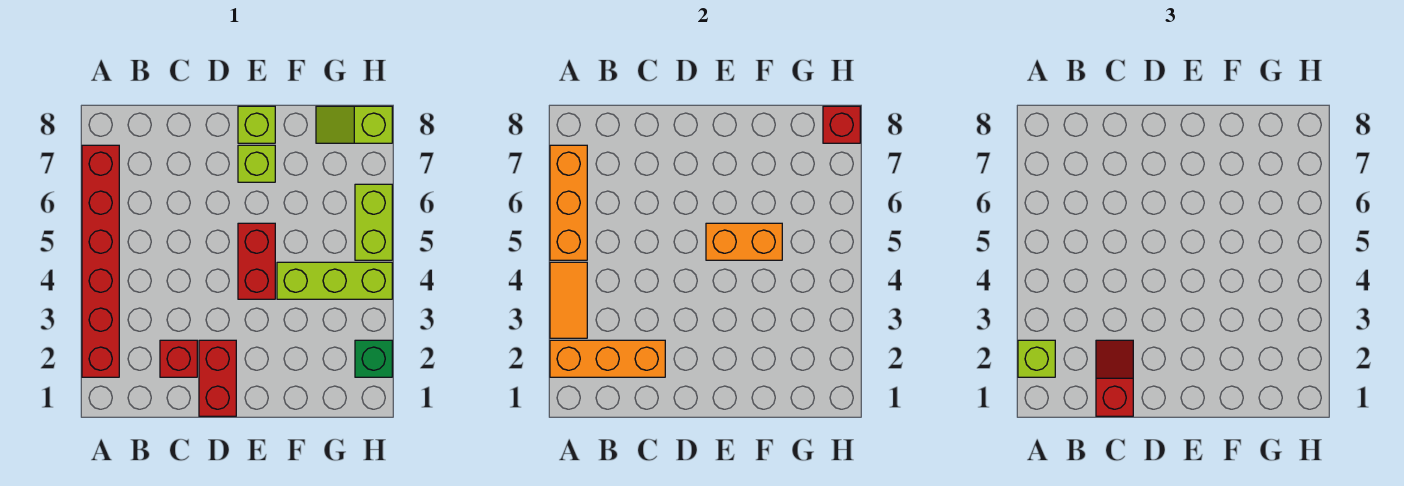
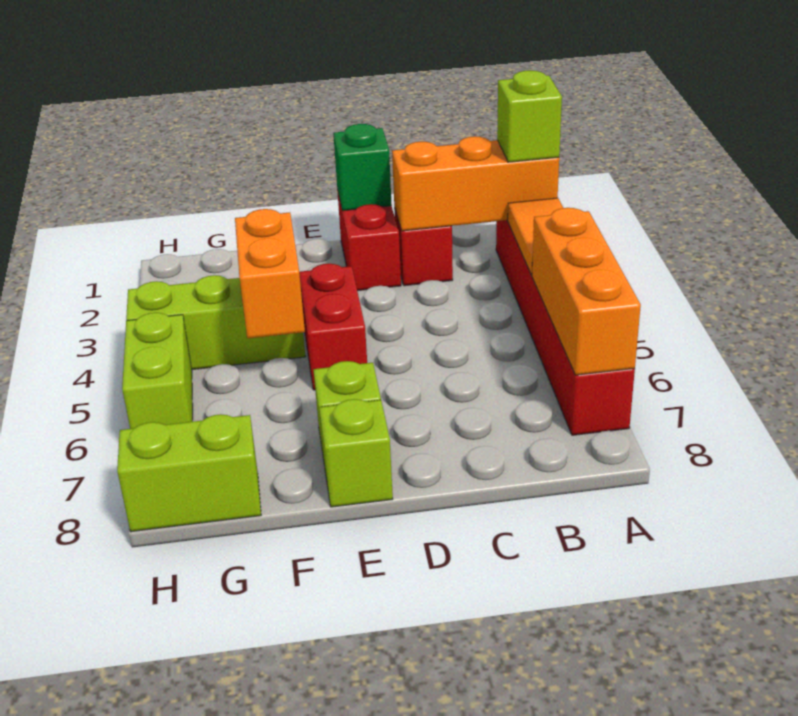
red slope C1:C2 level 3 top 1 -> none
orange brick E5:F5 level 2 -> orange brick F4:F5 level 2
lime slope G8:H8 level 1 top H -> lime brick G8:H8 level 1
green brick H2 level 1 -> green brick D1 level 2
red brick H8 level 2 -> none

